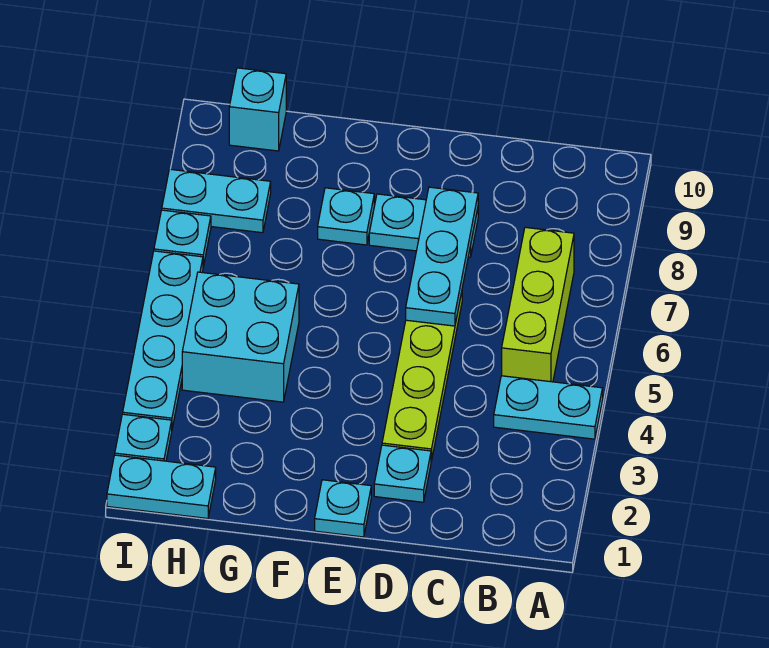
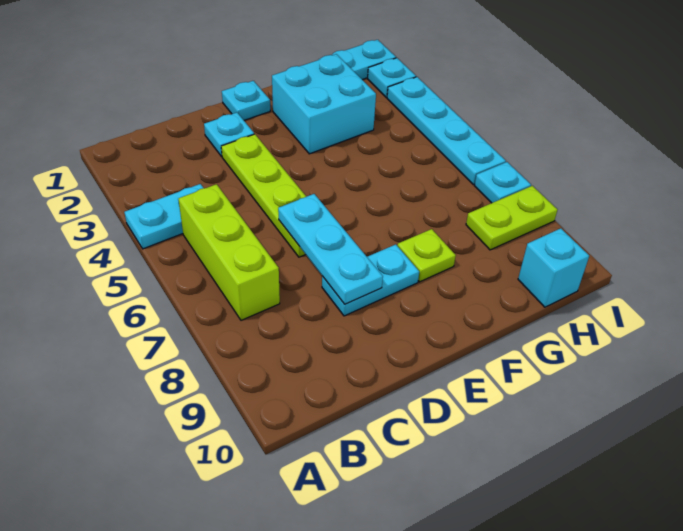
cyan plate F8 level 1 -> lime plate F8 level 1
cyan brick G4:H5 level 1 -> cyan brick F2:G3 level 1
cyan plate H8:I8 level 1 -> lime plate H8:I8 level 1

